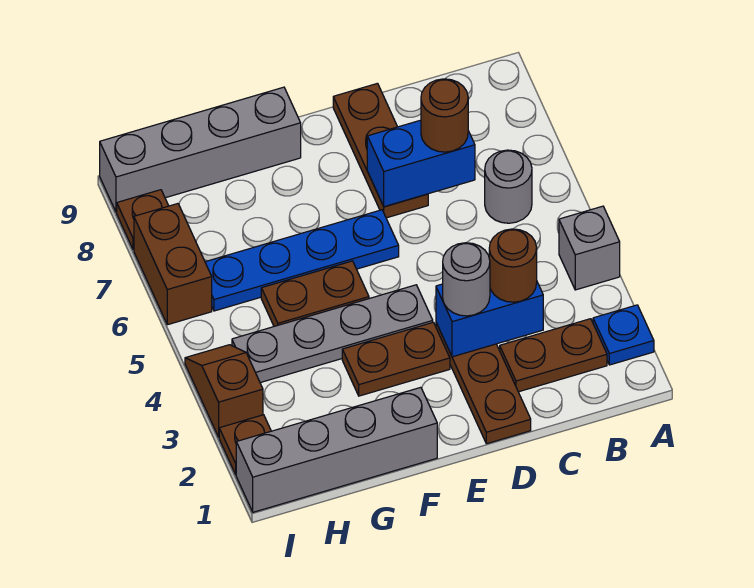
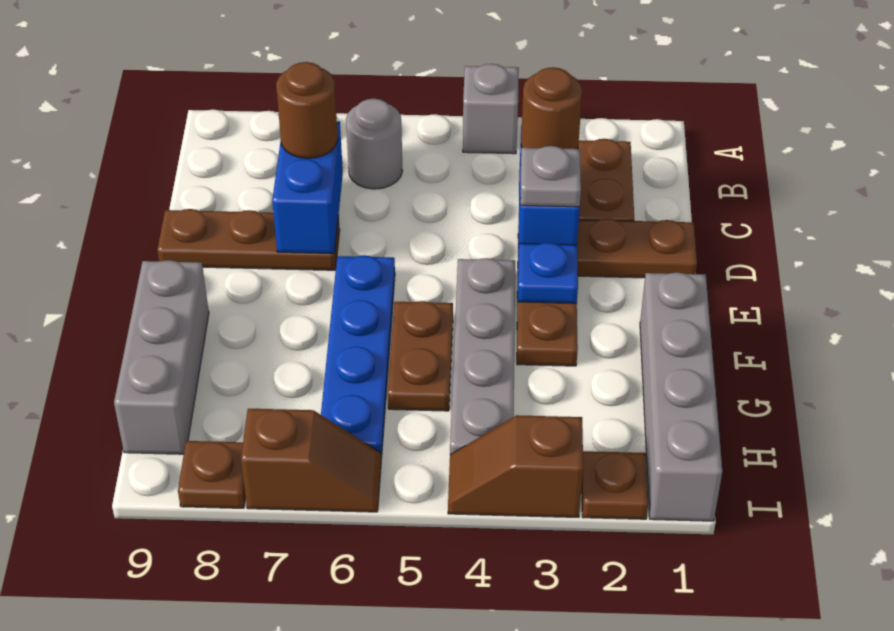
blue plate A2 level 1 -> blue plate E3 level 2
grey round brick D3 level 3 -> grey plate D3 level 3
grey brick F9:I9 level 1 -> grey brick F9:H9 level 1
brown brick I6:I7 level 1 -> brown slope I6:I7 level 1 top 7

